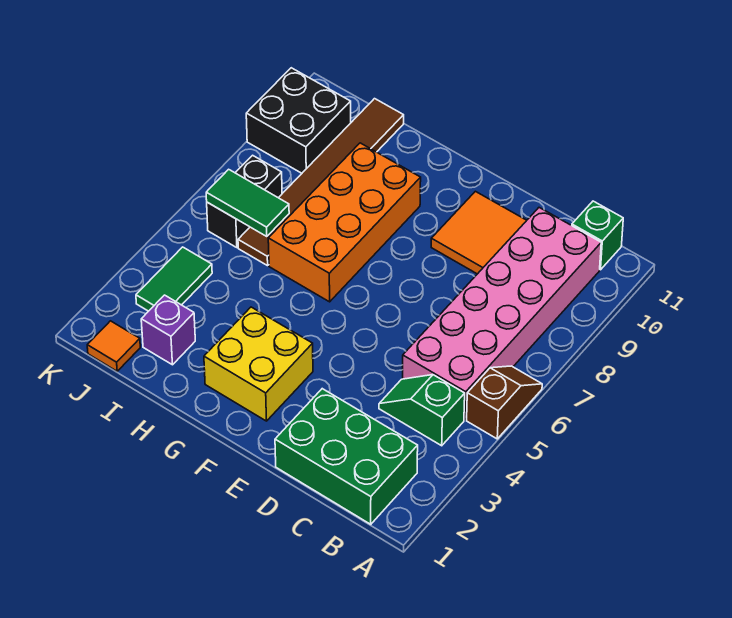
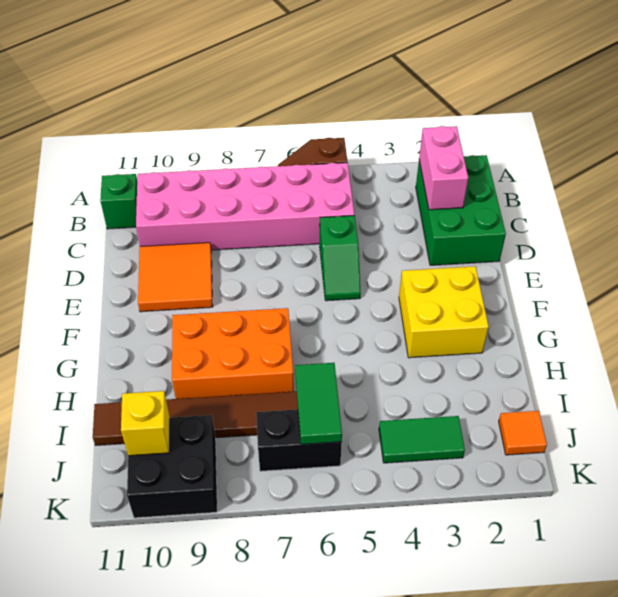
none -> pink brick B2:C2 level 2
green slope B4:C4 level 1 top B -> green slope D5:E5 level 1 top D
orange brick G6:H9 level 1 -> orange brick G7:H9 level 1
purple brick I2 level 1 -> none
none -> yellow brick J10 level 2

